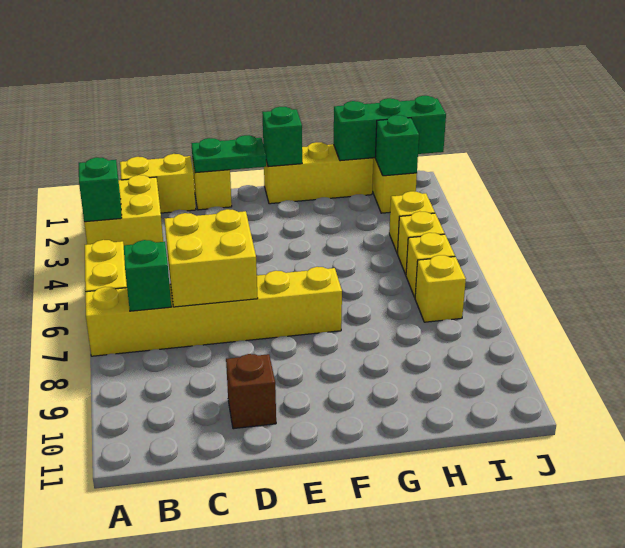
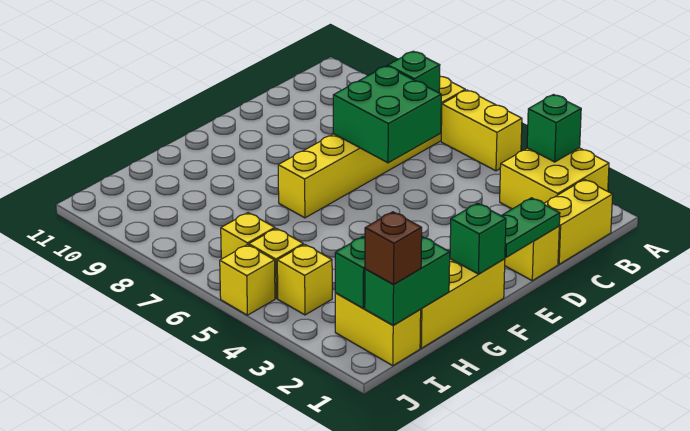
yellow brick C6:D7 level 2 -> green brick C6:D7 level 2
brown brick D10 level 1 -> brown brick I1 level 3
green brick H1:J1 level 2 -> green brick H1:I1 level 2
yellow brick I7 level 1 -> yellow brick J5 level 1

